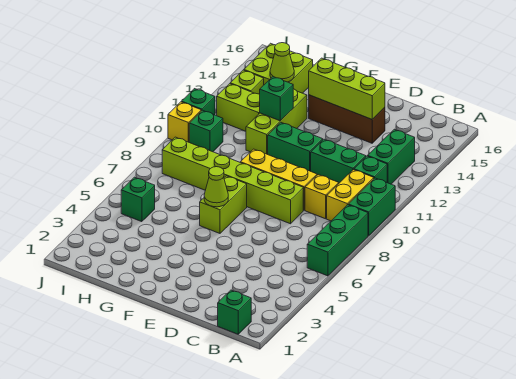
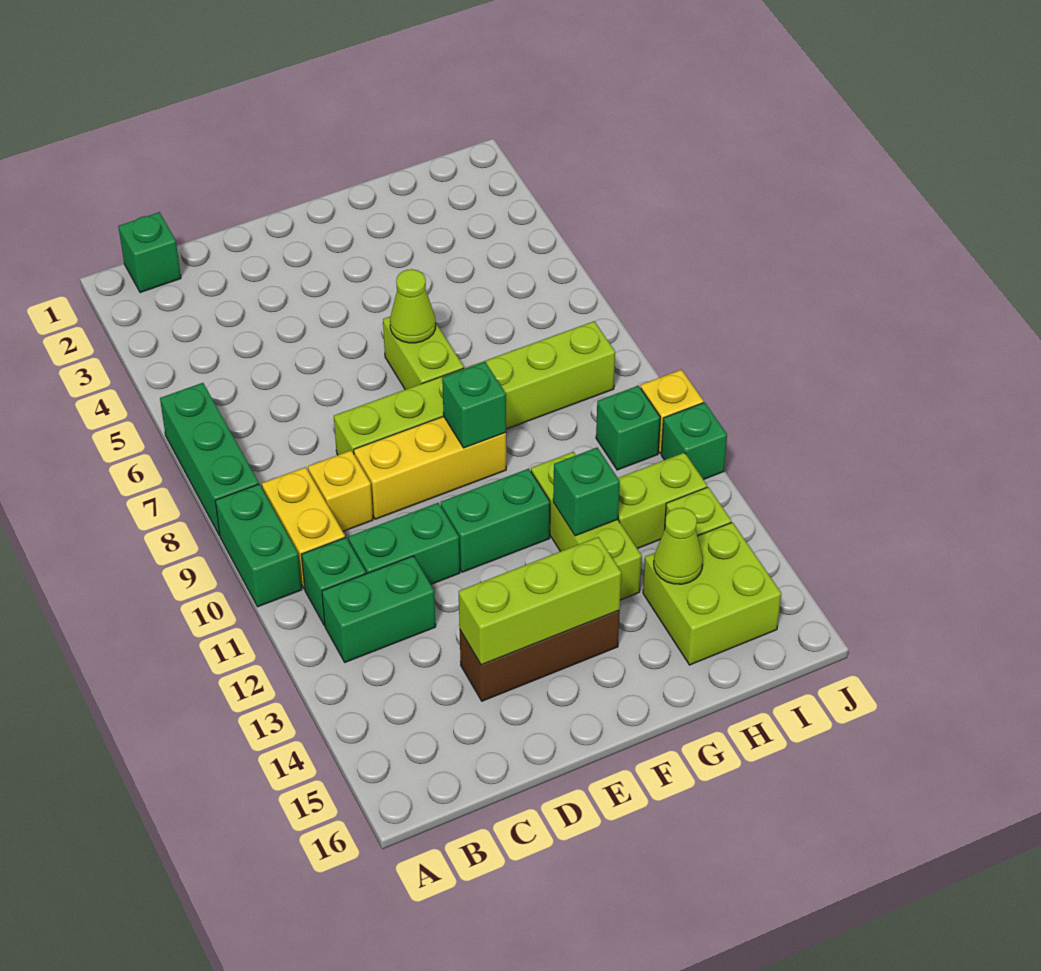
green brick B12:B13 level 1 -> green brick B12:C12 level 1
green brick I5 level 1 -> green brick F9 level 2

